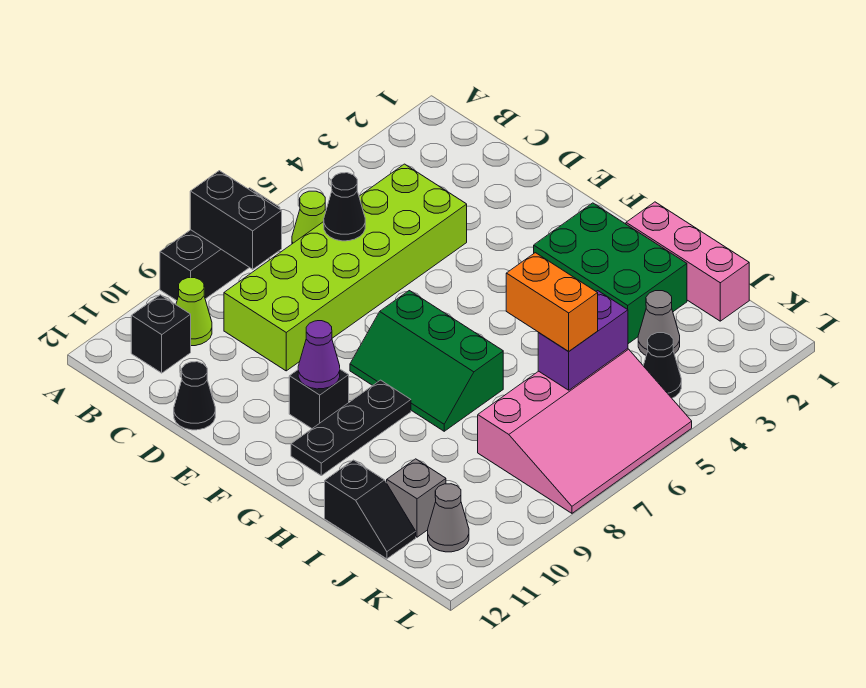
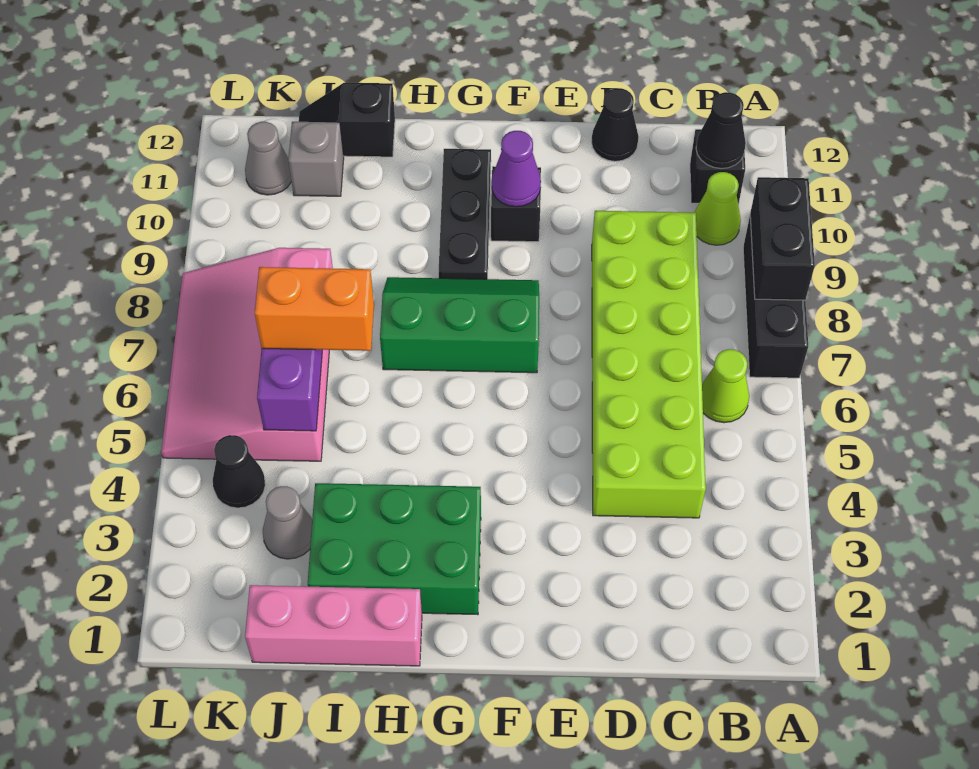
black brick A8:B8 level 2 -> black brick A8:A9 level 2
black cone C6 level 2 -> black cone B11 level 2

